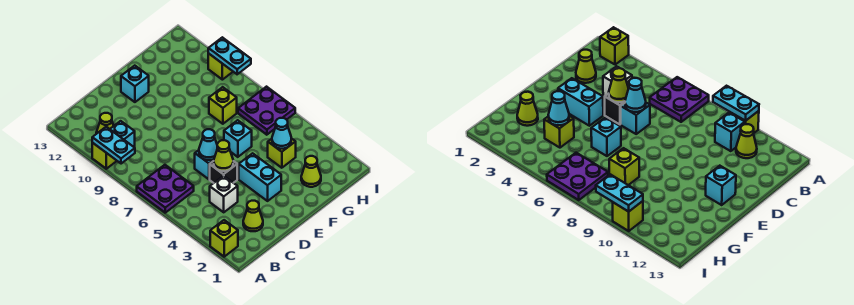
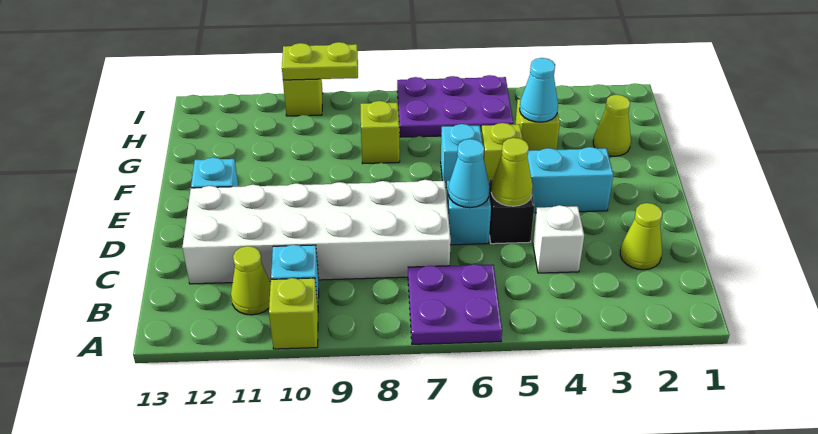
lime brick A2 level 1 -> lime brick F5 level 1
cyan plate A9:A10 level 2 -> none
none -> white brick C7:D12 level 1
purple plate H6:I7 level 1 -> purple plate H5:I7 level 1
cyan plate I9:I10 level 2 -> lime plate I9:I10 level 2

